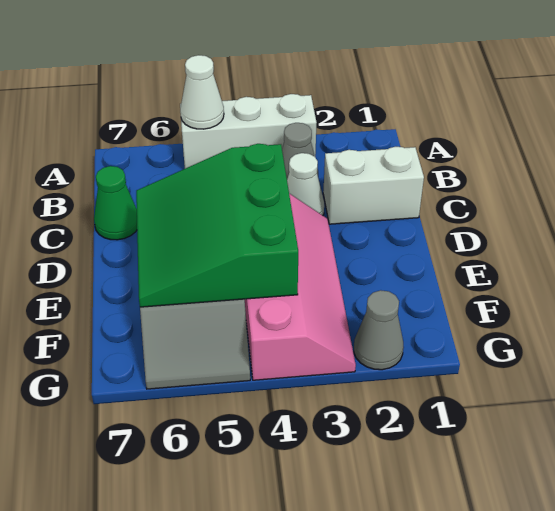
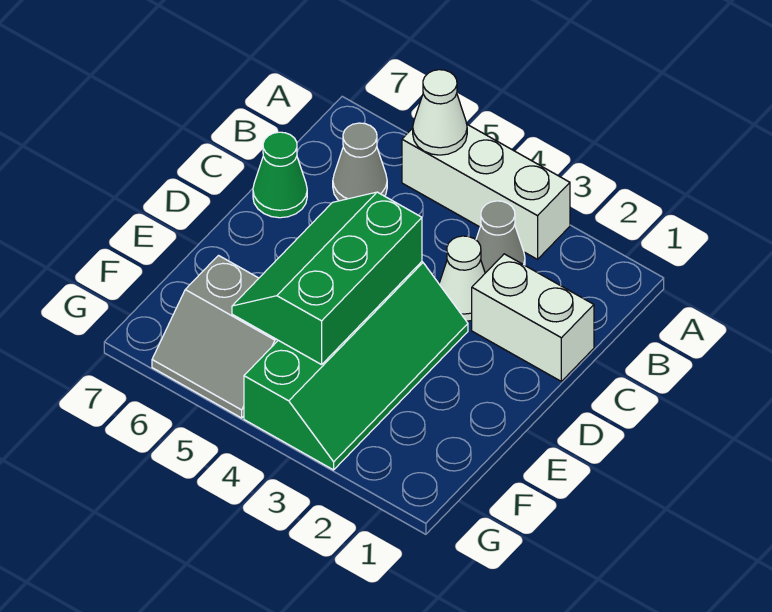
pink slope D3:G4 level 1 top 4 -> green slope D3:G4 level 1 top 4
green slope D4:F6 level 2 top 4 -> green slope D4:F5 level 2 top 4
grey cone G2 level 1 -> grey cone B6 level 1

